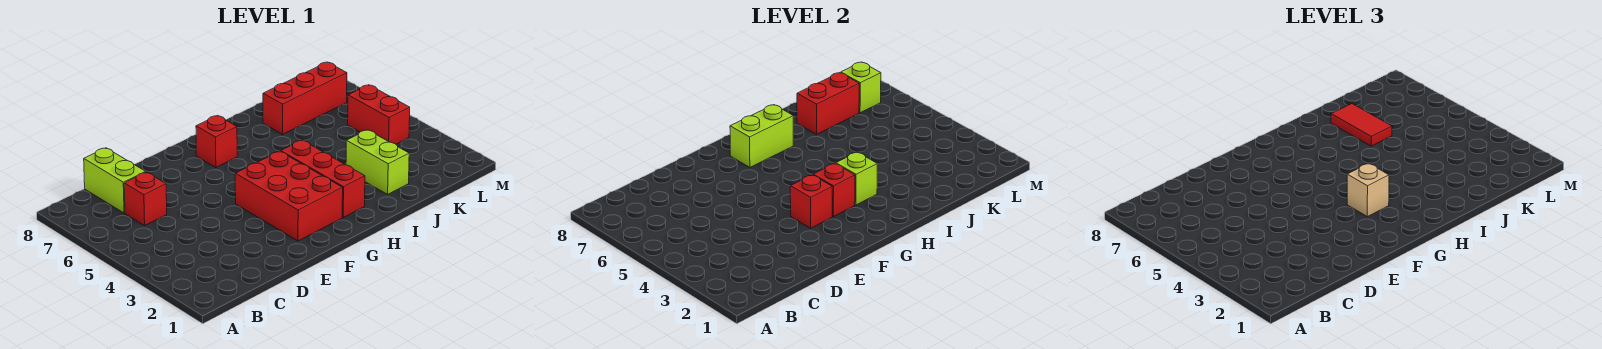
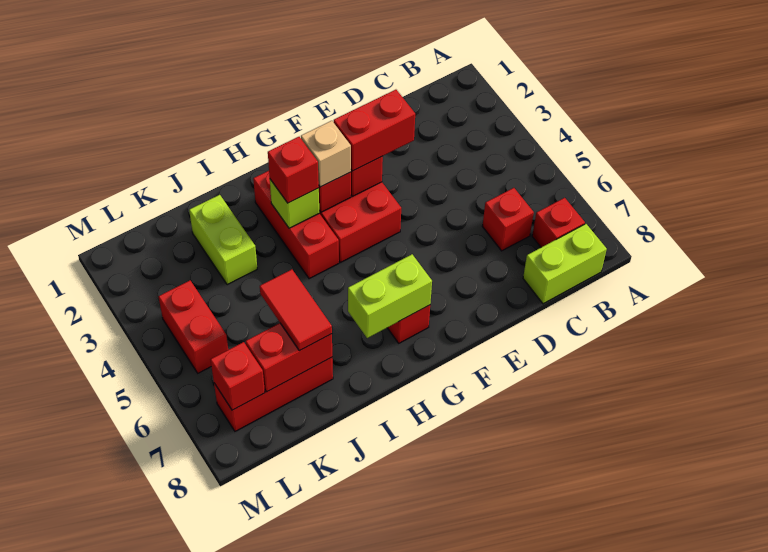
none -> red brick B7 level 1
lime brick C7:C8 level 1 -> lime brick B8:C8 level 1
none -> red brick E3:F3 level 3
none -> red brick H3 level 3
lime brick L7 level 2 -> red brick L7 level 2

